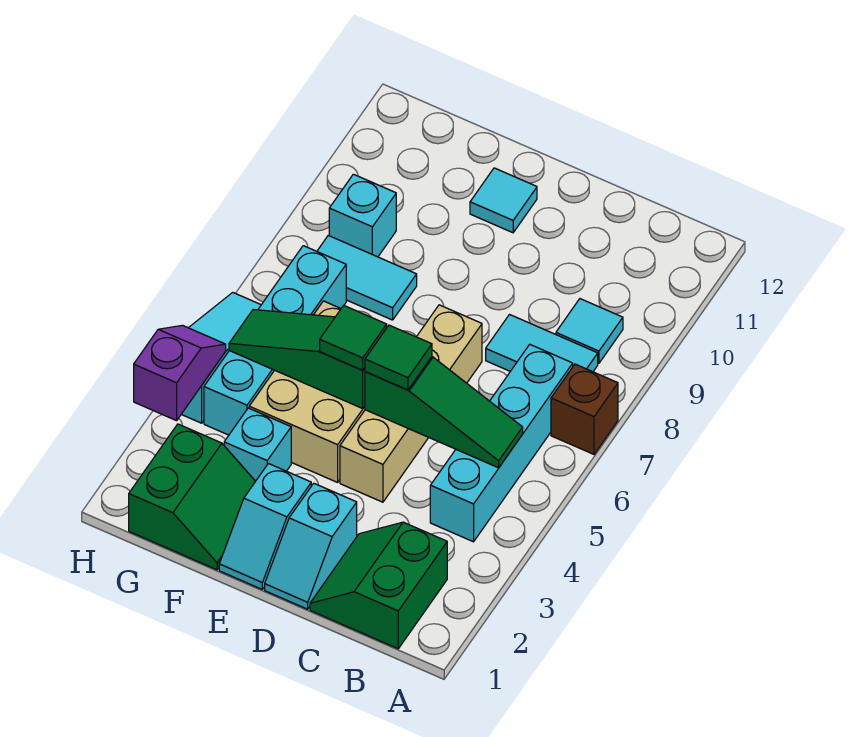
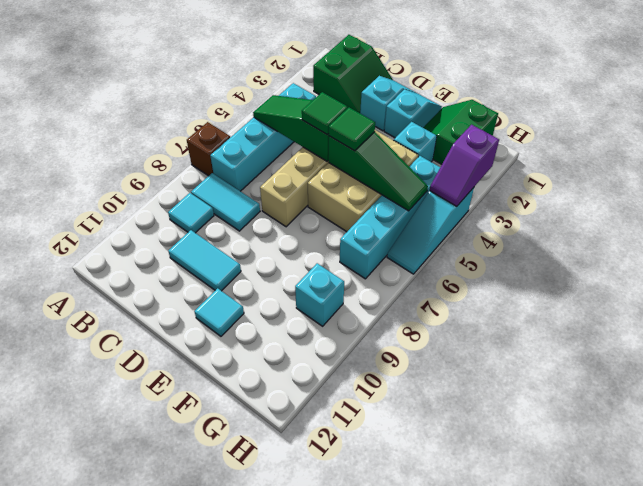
cyan tile F8:G8 level 1 -> cyan tile C10:D10 level 1

